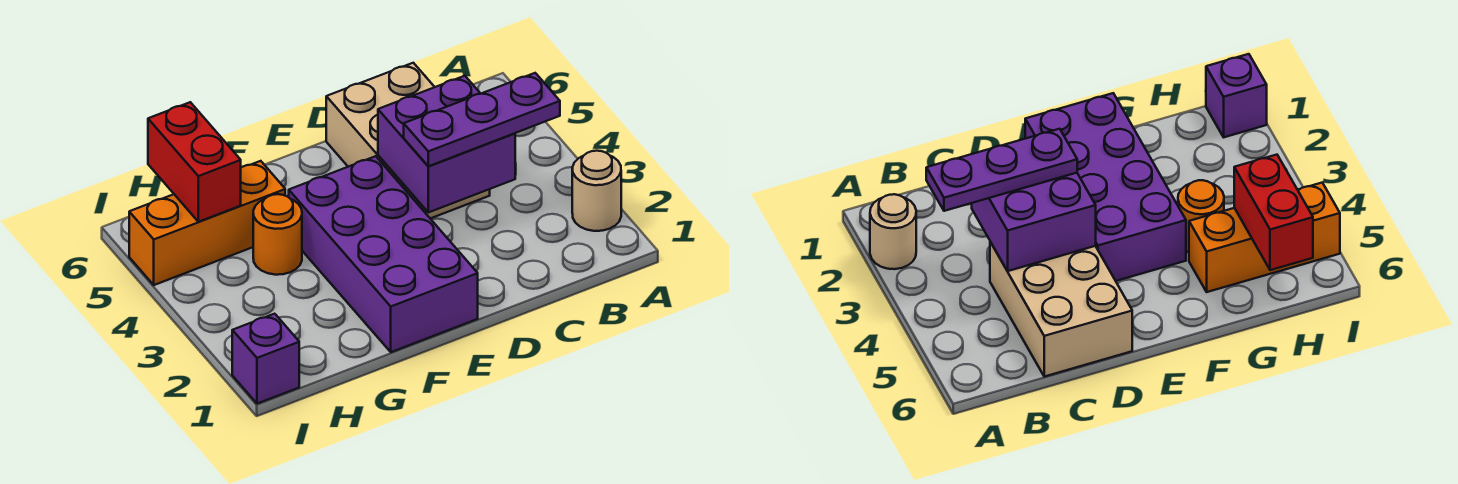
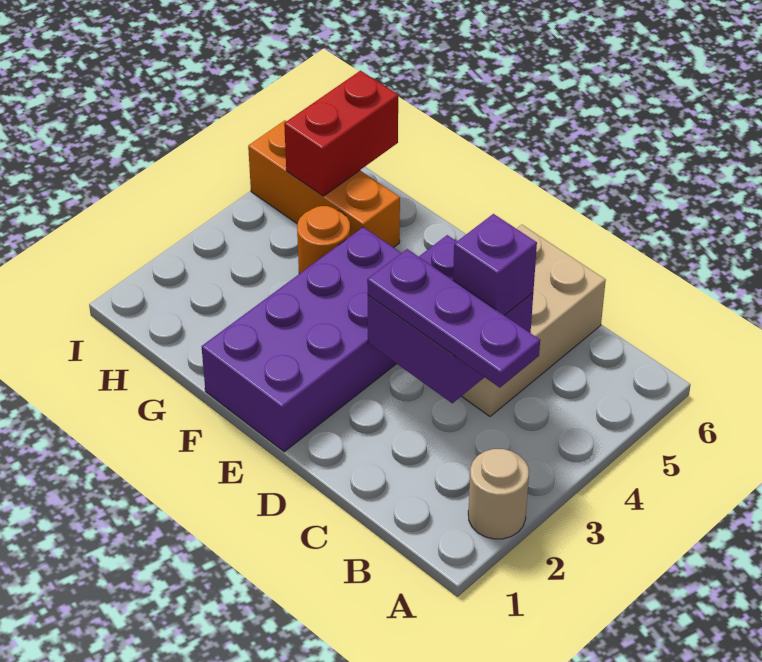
purple brick I1 level 1 -> purple brick C4 level 3

